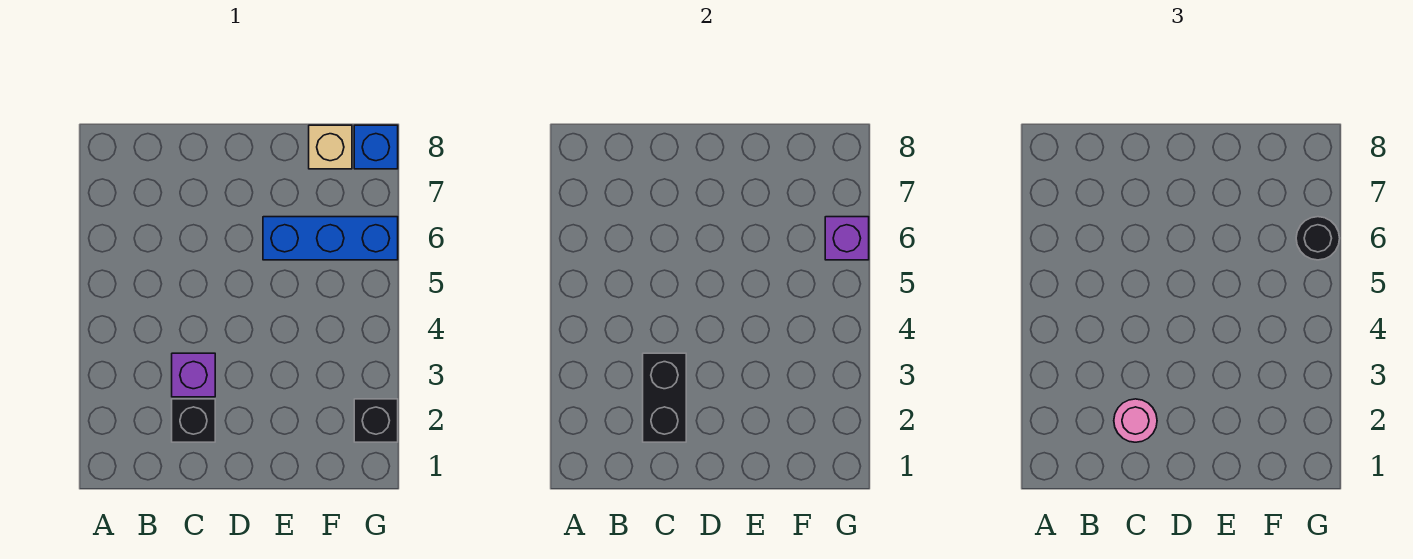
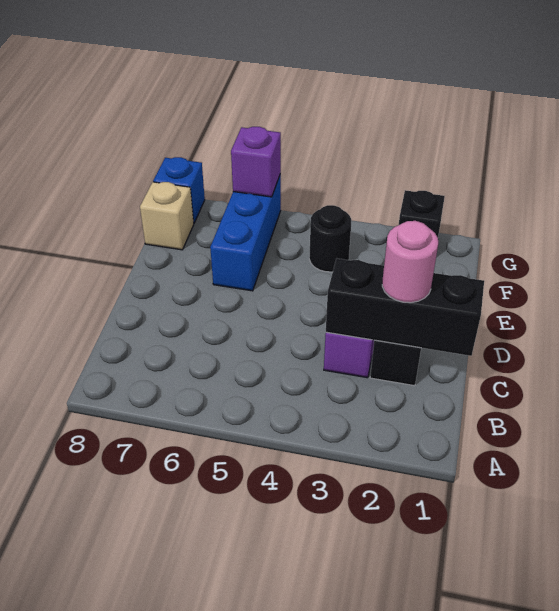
black brick C2:C3 level 2 -> black brick C1:C3 level 2
black round brick G6 level 3 -> black round brick F4 level 1

